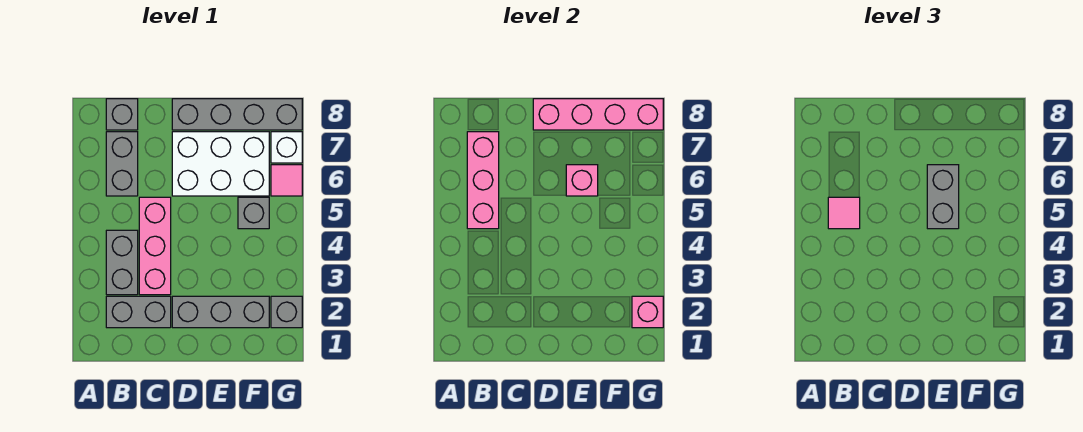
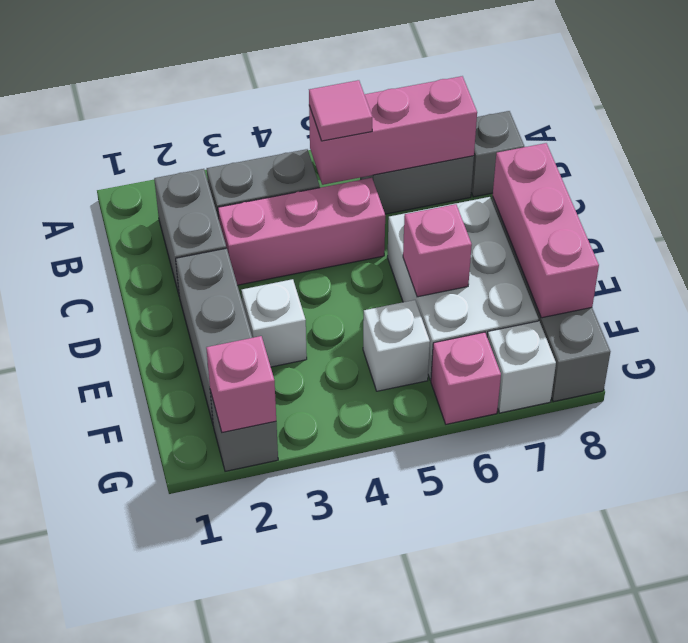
pink brick D8:G8 level 2 -> pink brick D8:F8 level 2
none -> white brick E3 level 1
grey brick E5:E6 level 3 -> none
grey brick F5 level 1 -> white brick F5 level 1
pink tile G6 level 1 -> pink brick G6 level 1

